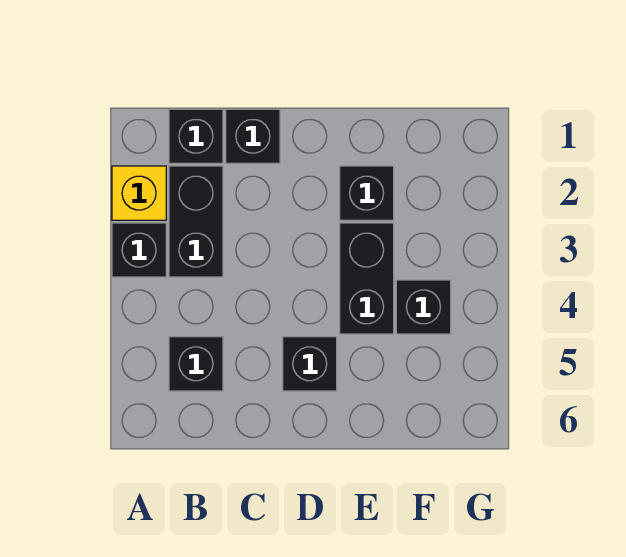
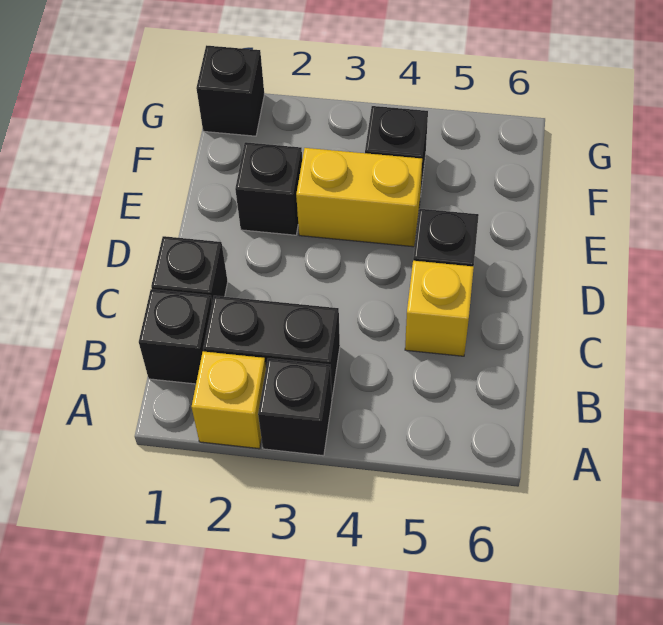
black brick B5 level 1 -> black brick G1 level 1
none -> yellow brick C5 level 1
black brick E3:E4 level 1 -> yellow brick E3:E4 level 1

